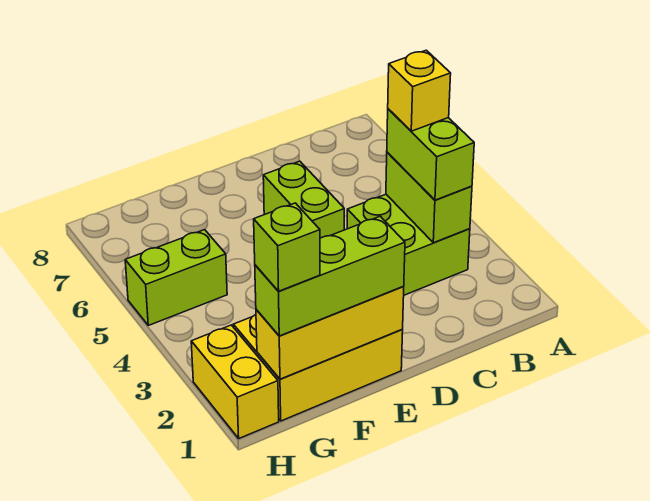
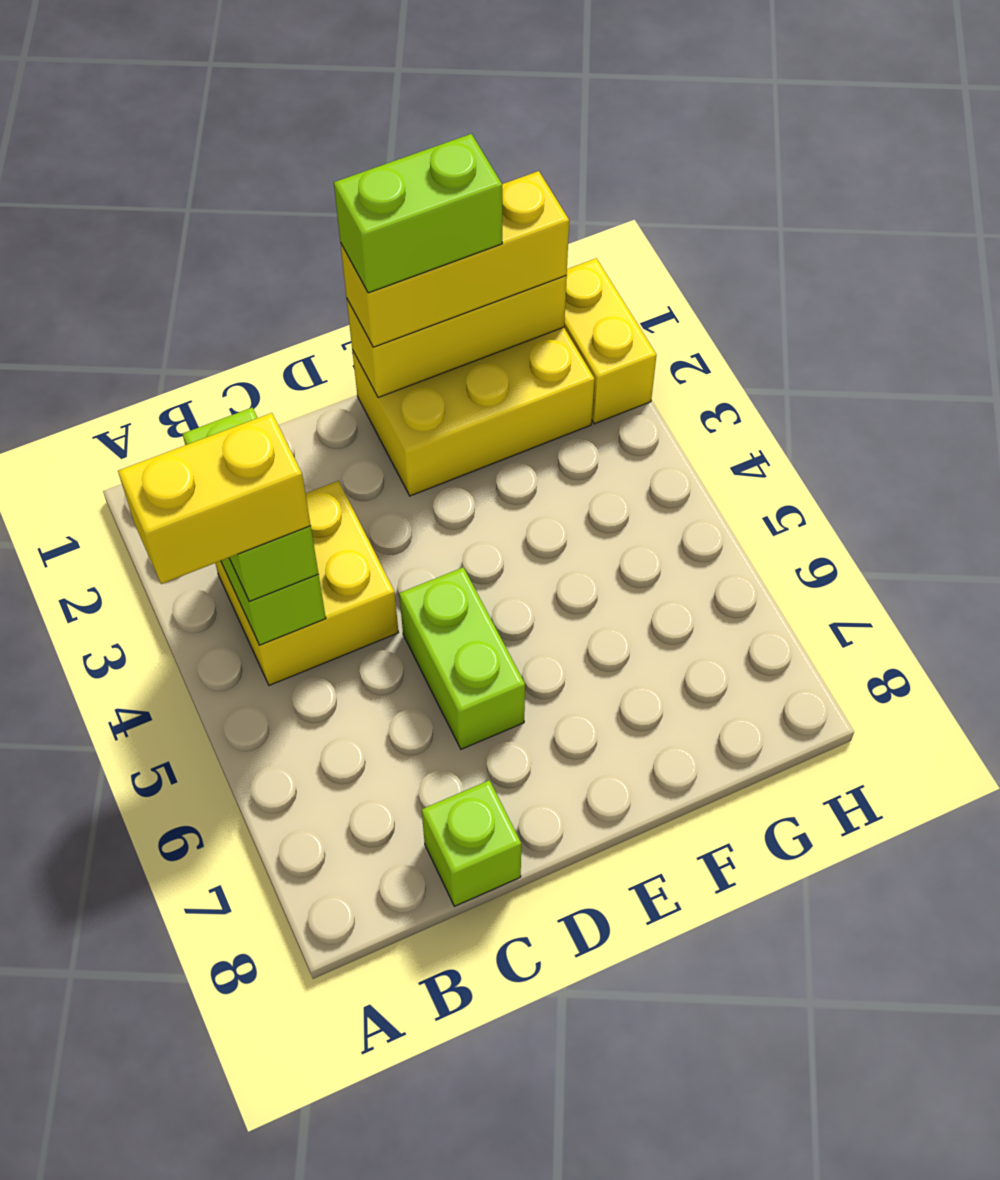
lime brick B3:C4 level 1 -> yellow brick B3:C4 level 1
yellow brick B4 level 4 -> yellow brick A4:B4 level 4
lime brick E1:G1 level 3 -> yellow brick E1:G1 level 3
lime brick G1 level 4 -> lime brick C8 level 1
lime brick G5:H5 level 1 -> lime brick E1:F1 level 4

